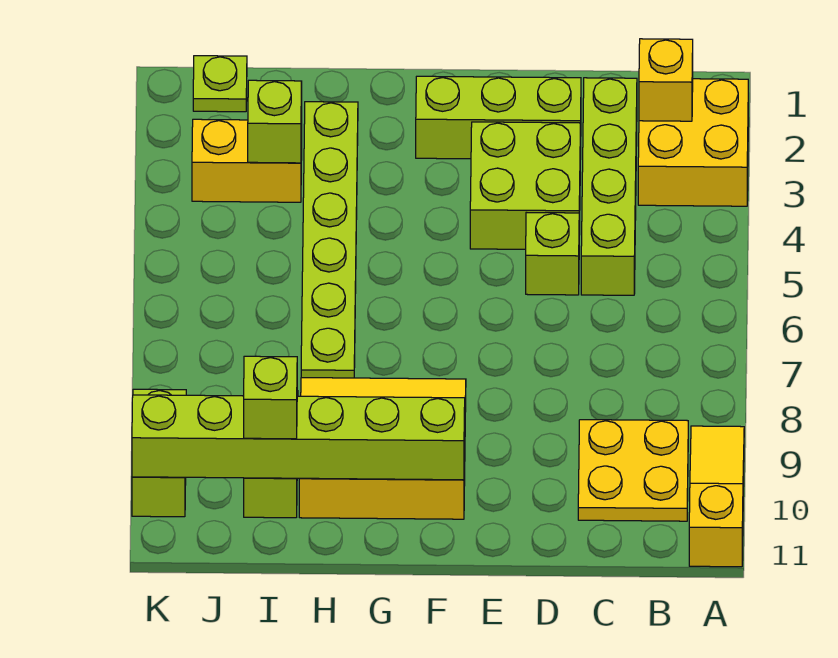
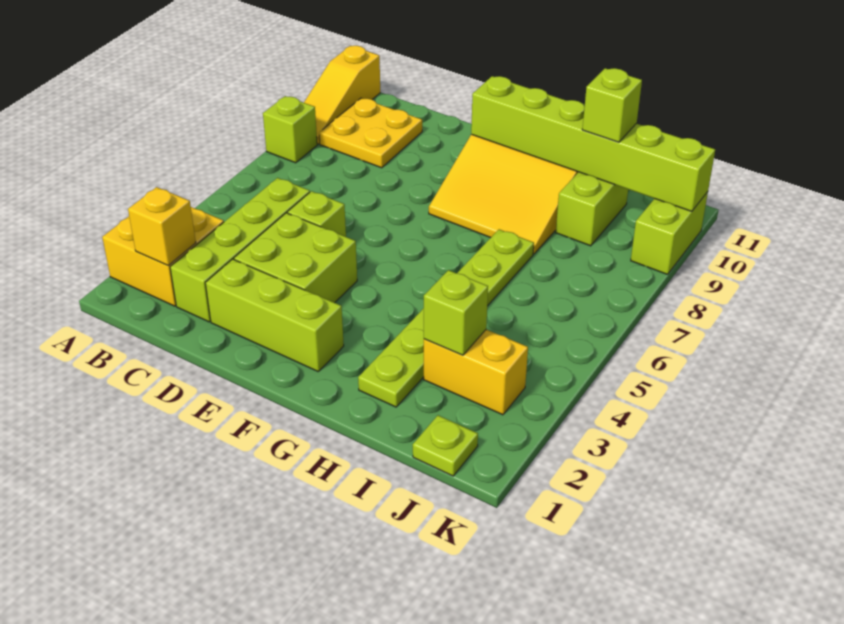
none -> lime brick A8 level 1

